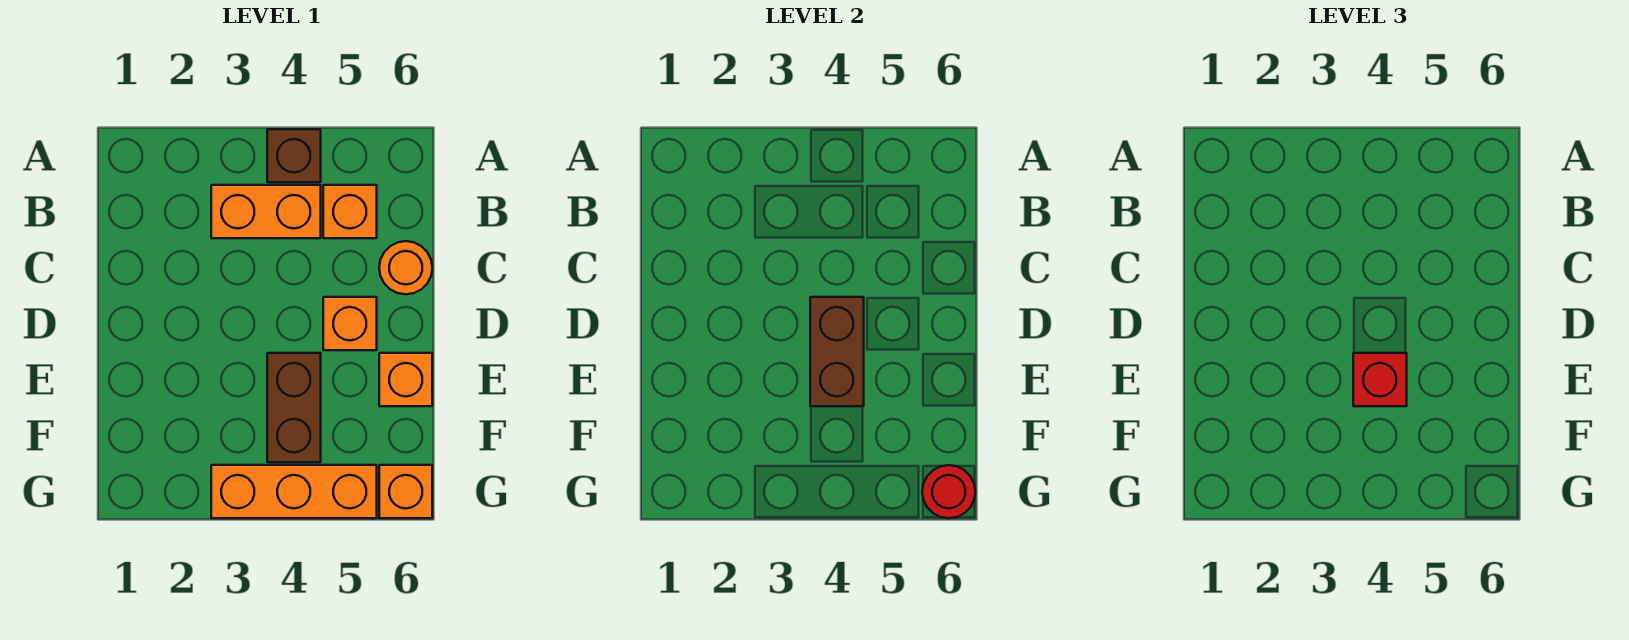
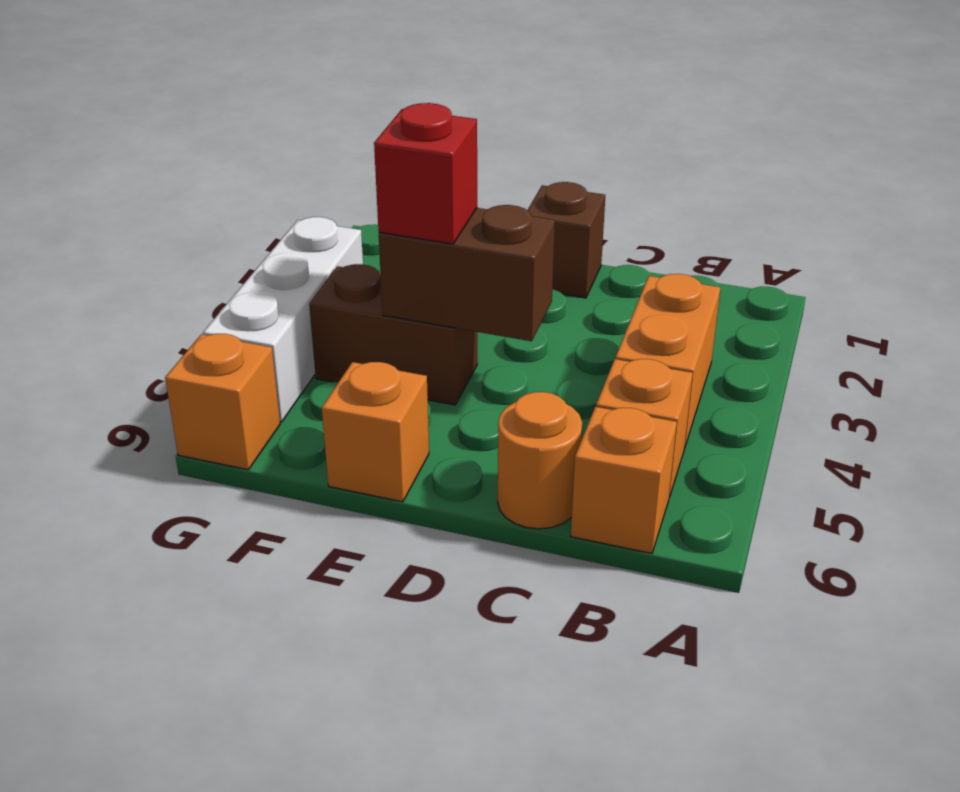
brown brick A4 level 1 -> brown brick D1 level 1
orange brick D5 level 1 -> orange brick B6 level 1
orange brick G3:G5 level 1 -> white brick G3:G5 level 1
red round brick G6 level 2 -> none

